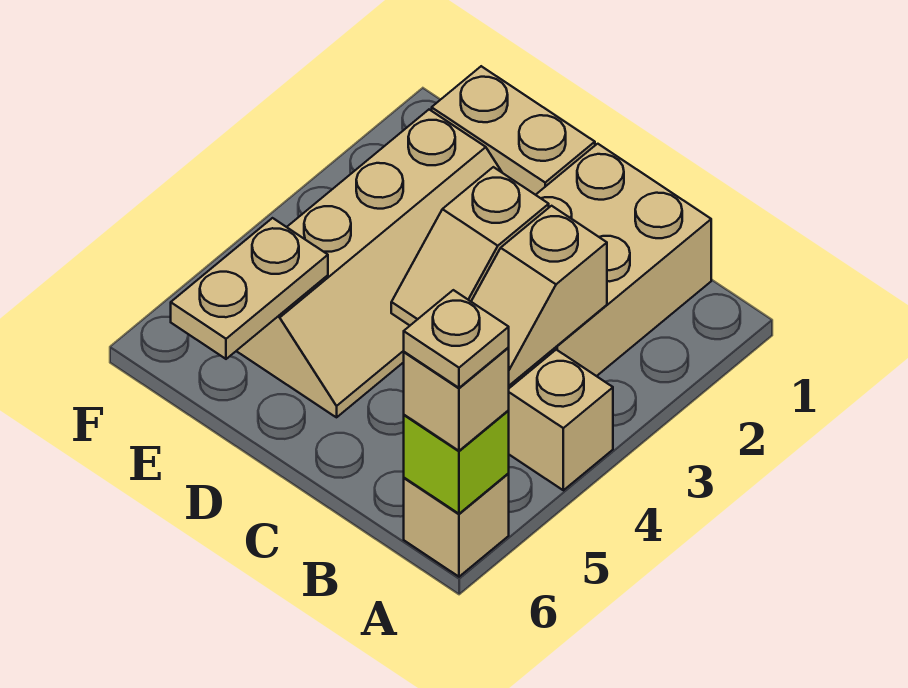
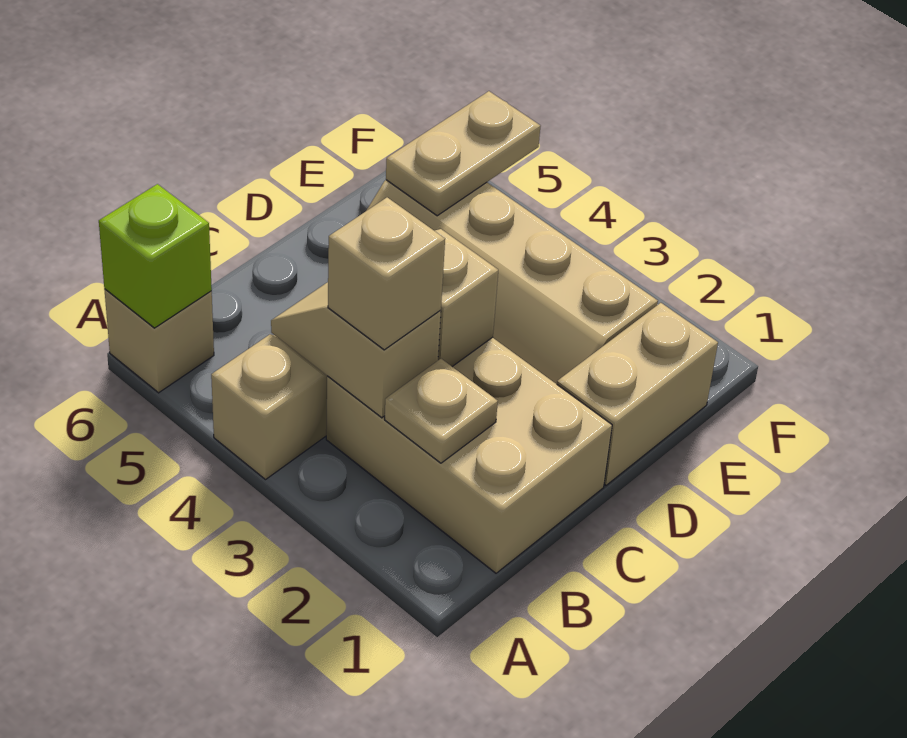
tan brick A6 level 3 -> tan brick B3 level 3
tan plate A6 level 4 -> tan plate B2 level 2
tan plate E5:E6 level 2 -> tan plate E5:F5 level 2

